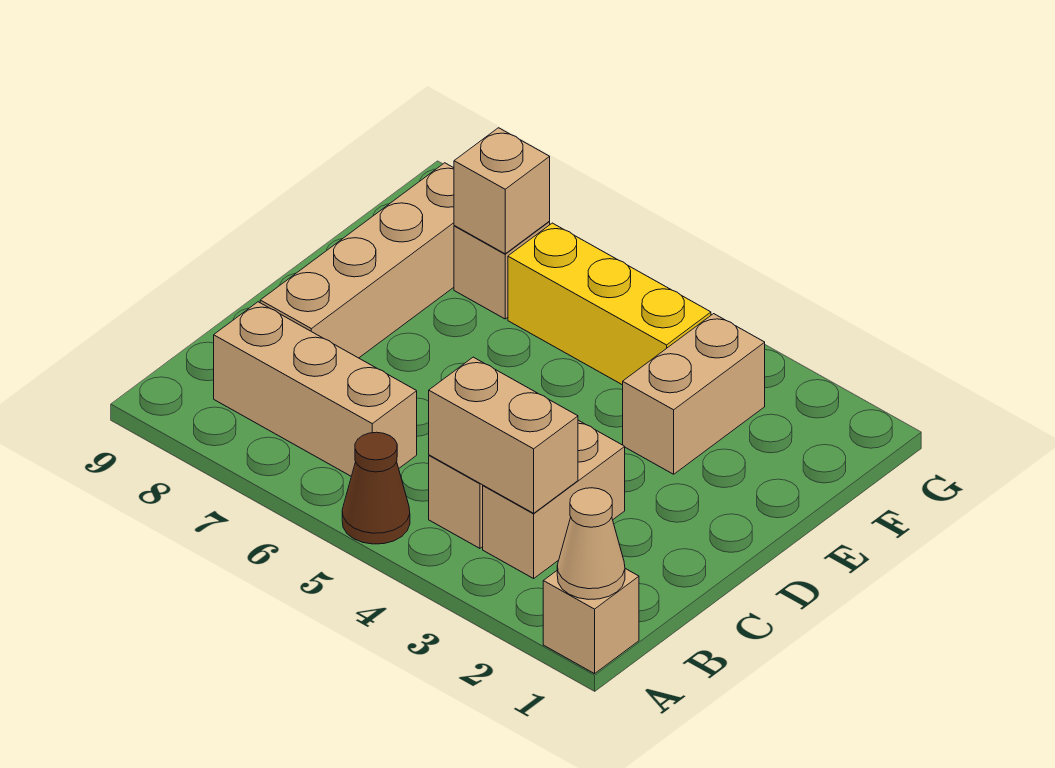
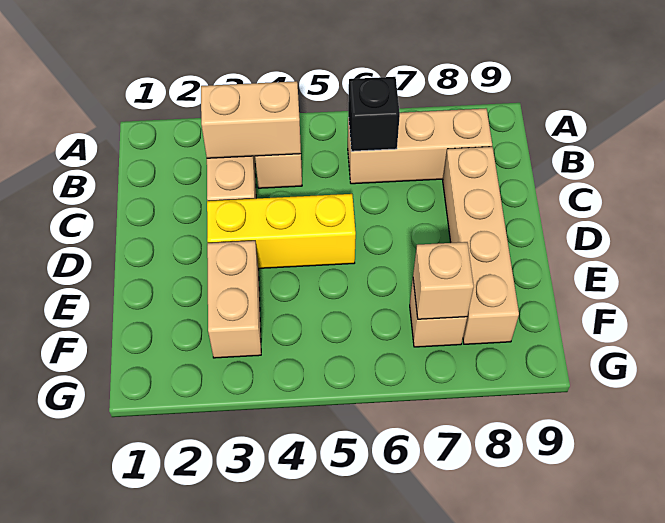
tan brick A1 level 1 -> none
tan cone A1 level 2 -> none
brown cone A5 level 1 -> none
none -> black brick B6 level 2
yellow brick F4:F6 level 1 -> yellow brick D3:D5 level 1

